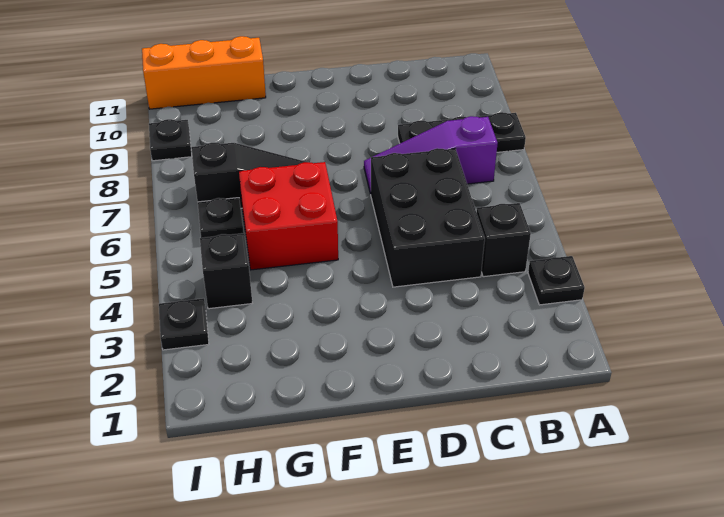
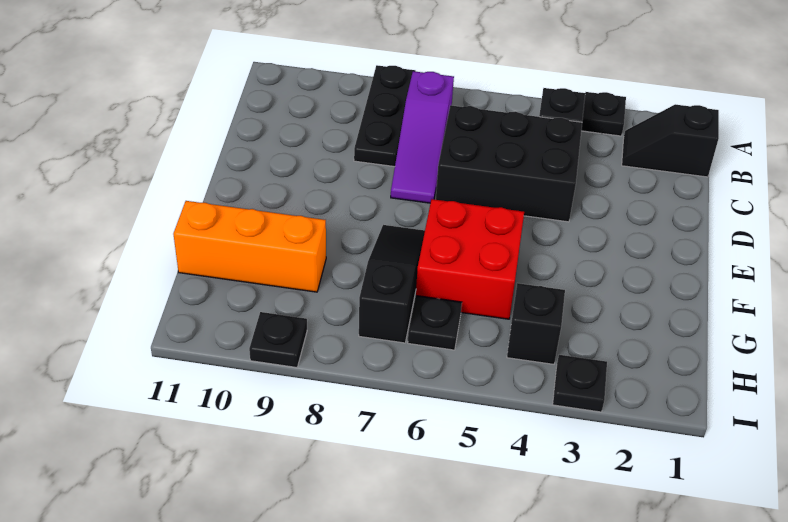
none -> black slope B1:B2 level 1 top 1
orange brick G11:I11 level 1 -> orange brick G9:G11 level 1

